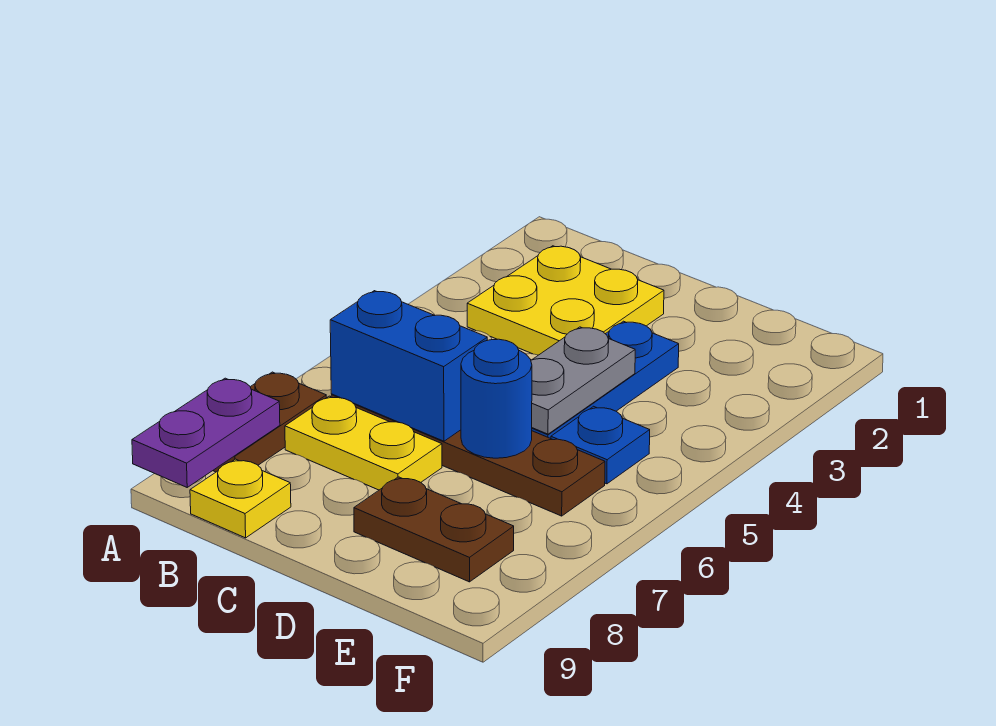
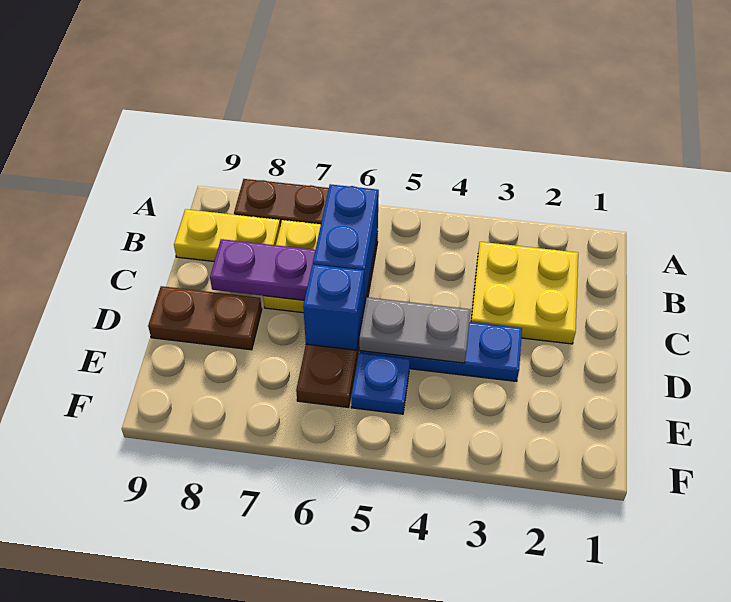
purple plate A8:A9 level 2 -> purple plate C7:C8 level 2
yellow plate B9 level 1 -> yellow plate B8:B9 level 1
blue round brick D6 level 2 -> blue brick D6 level 2
brown plate D8:E8 level 1 -> brown plate D8:D9 level 1

